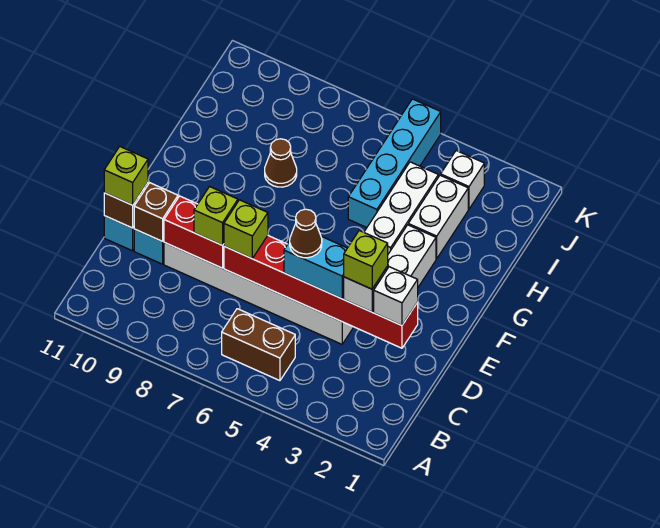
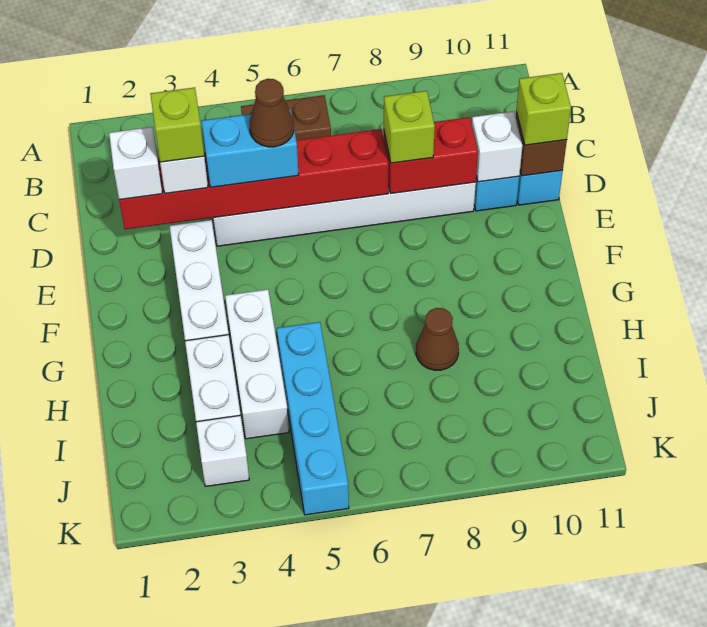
lime brick D7 level 3 -> none
brown brick D10 level 2 -> white brick D10 level 2

